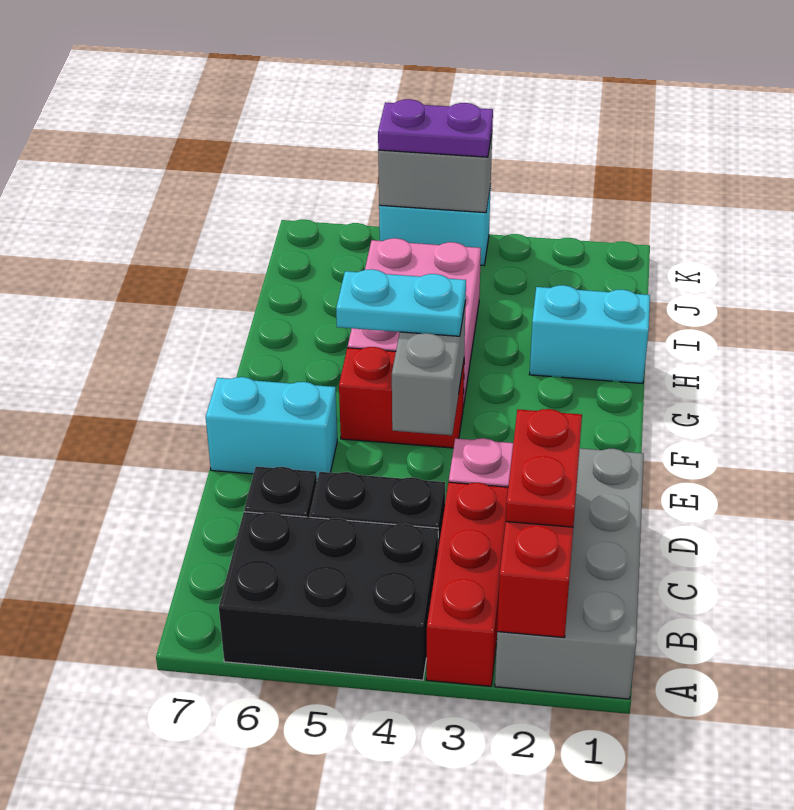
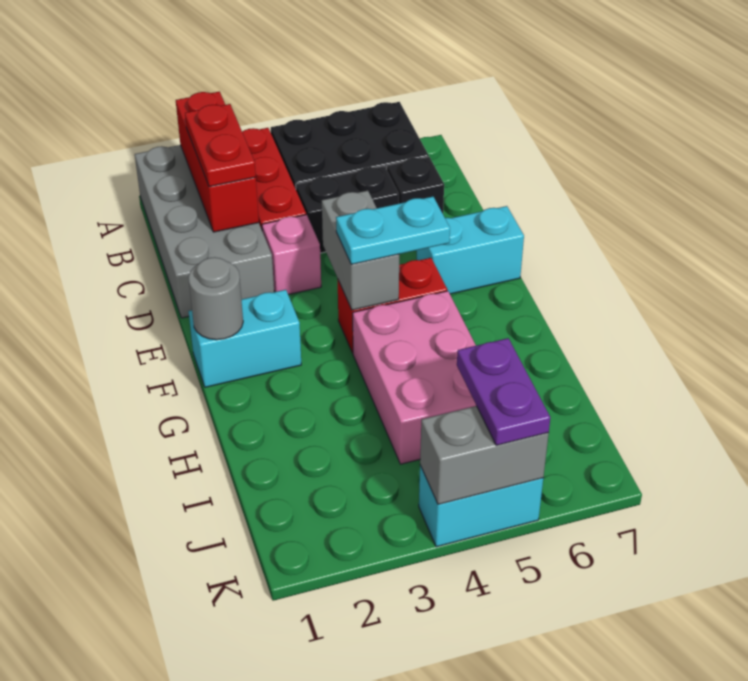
none -> grey round brick F1 level 2
cyan brick H1:H2 level 1 -> cyan brick F1:F2 level 1
purple plate K4:K5 level 3 -> purple plate J5:K5 level 3

